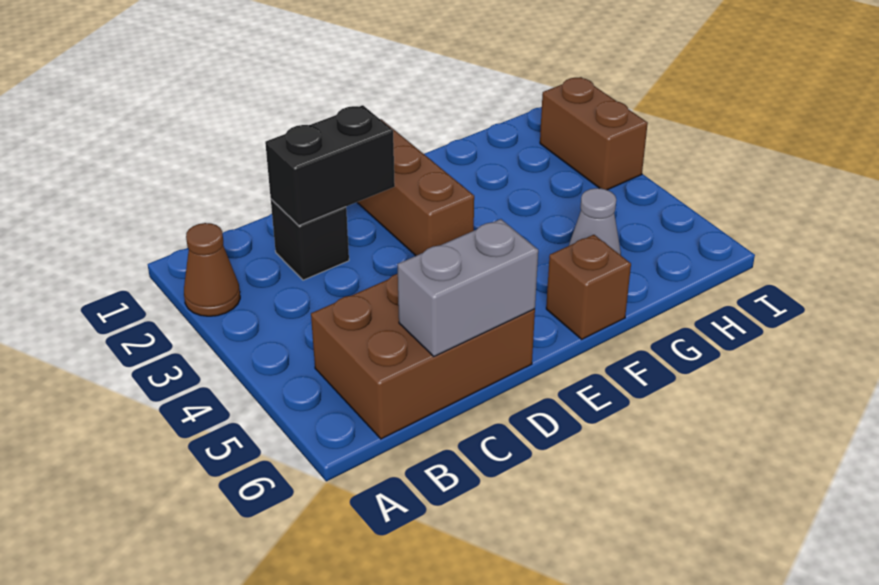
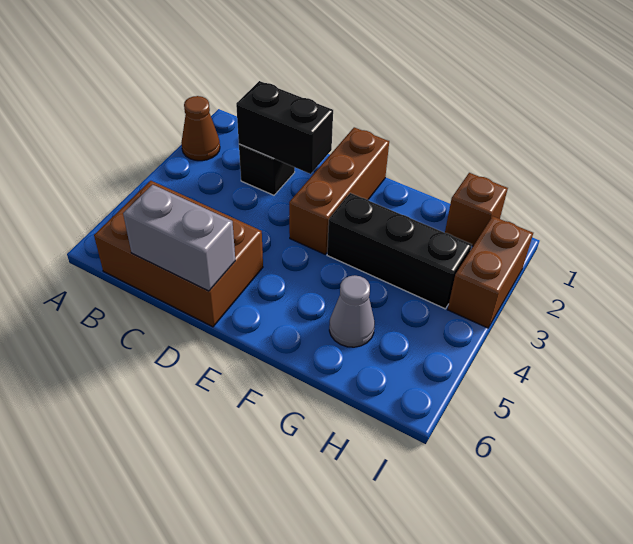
none -> black brick F3:H3 level 1
brown brick F6 level 1 -> brown brick H1 level 1

